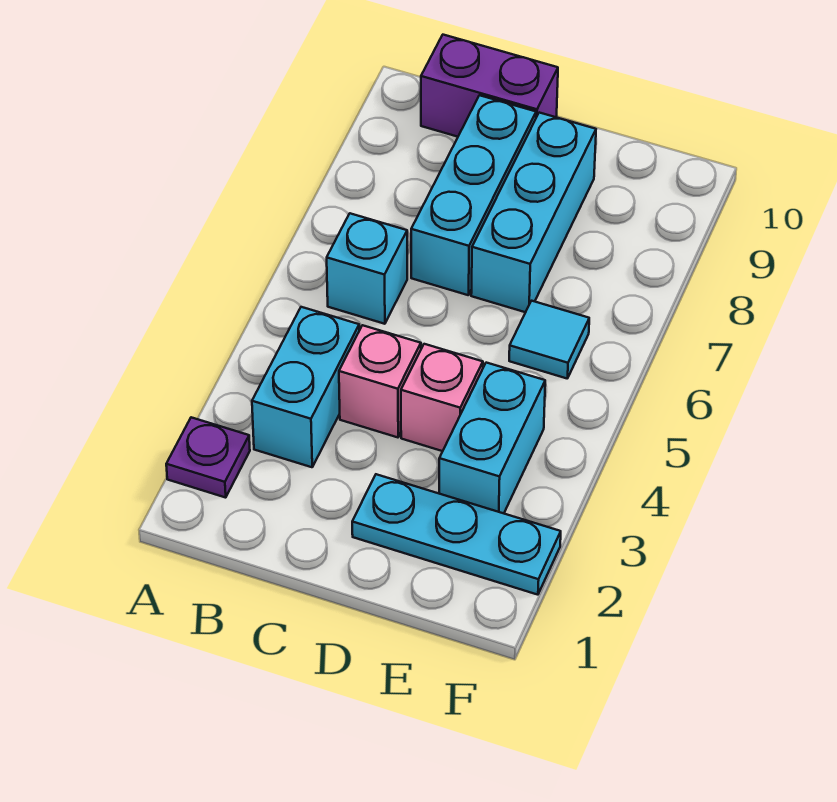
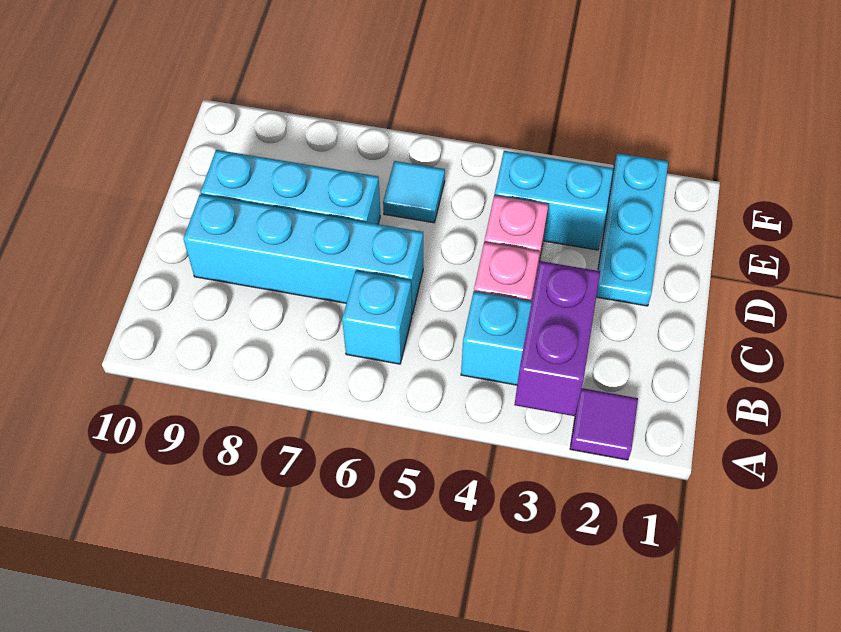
purple plate A2 level 1 -> purple tile A2 level 1
purple brick B10:C10 level 1 -> purple brick A3:B3 level 2
cyan brick C7:C9 level 1 -> cyan brick C6:C9 level 1

